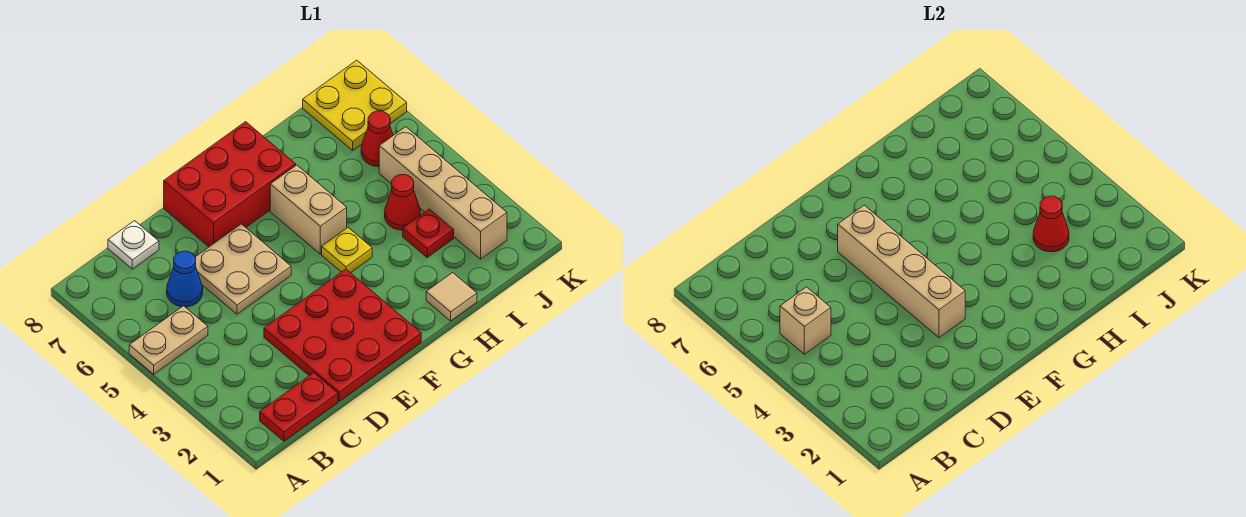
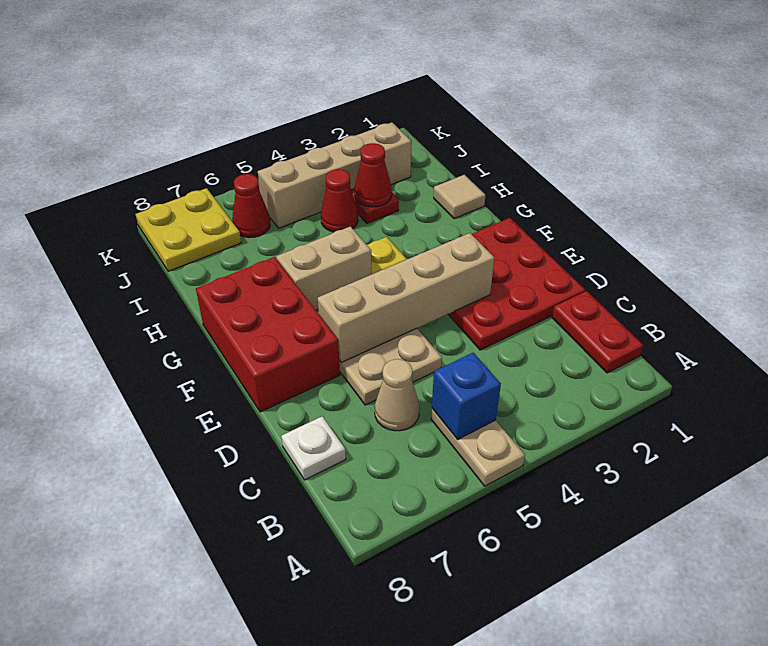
tan brick B5 level 2 -> blue brick B5 level 2
blue cone C6 level 1 -> tan cone C6 level 1

